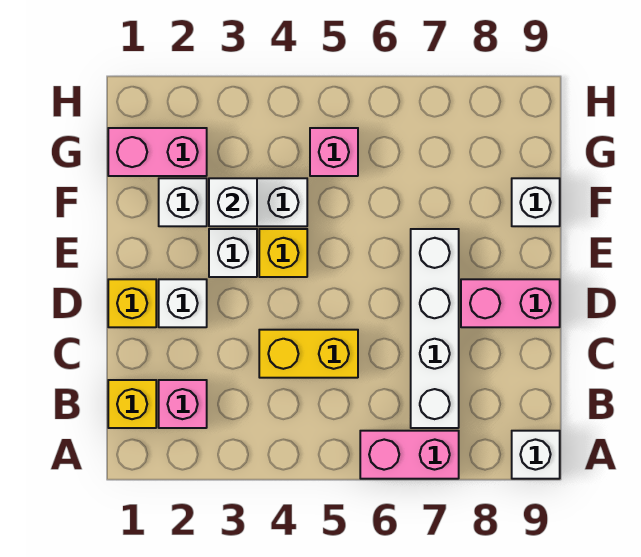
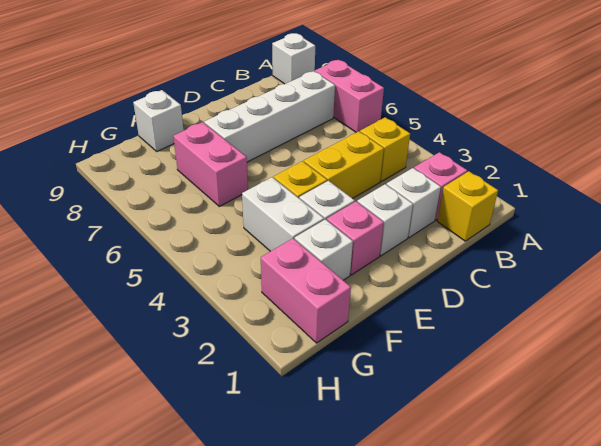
yellow brick C4:C5 level 1 -> yellow brick C4:D4 level 1
yellow brick D1 level 1 -> yellow brick B4 level 1
pink brick D8:D9 level 1 -> pink brick F6:F7 level 1
white brick F3 level 2 -> white brick C2 level 1
pink brick G5 level 1 -> pink brick E2 level 1

